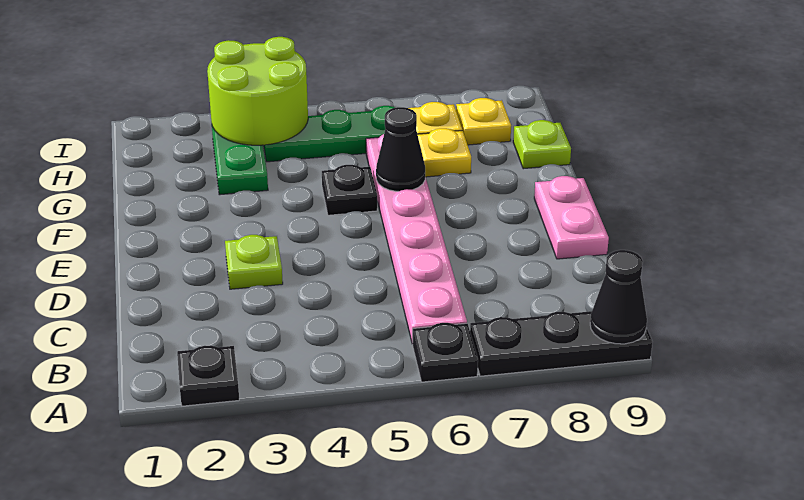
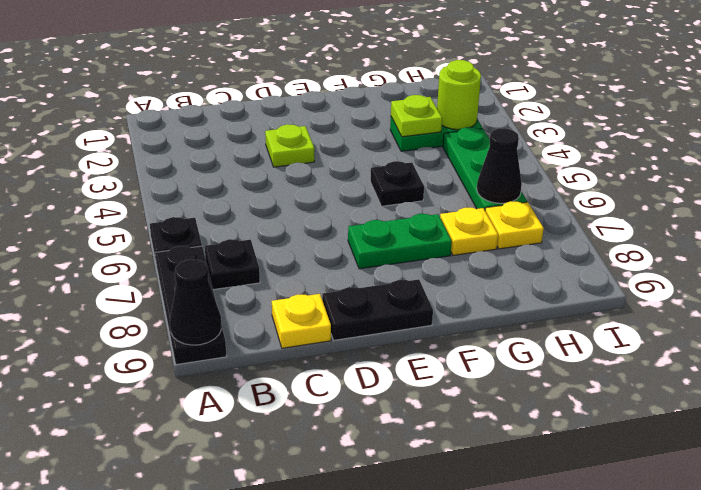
black plate A2 level 1 -> black plate B7 level 1
pink plate B6:G6 level 1 -> none
pink plate D9:E9 level 1 -> black plate D9:E9 level 1
none -> green plate E7:F7 level 1
black cone F6 level 2 -> black cone H6 level 2
lime plate G9 level 1 -> lime plate G3 level 2
lime round brick H3:I4 level 2 -> lime round brick H3 level 2
yellow plate H8 level 1 -> yellow plate C9 level 1

